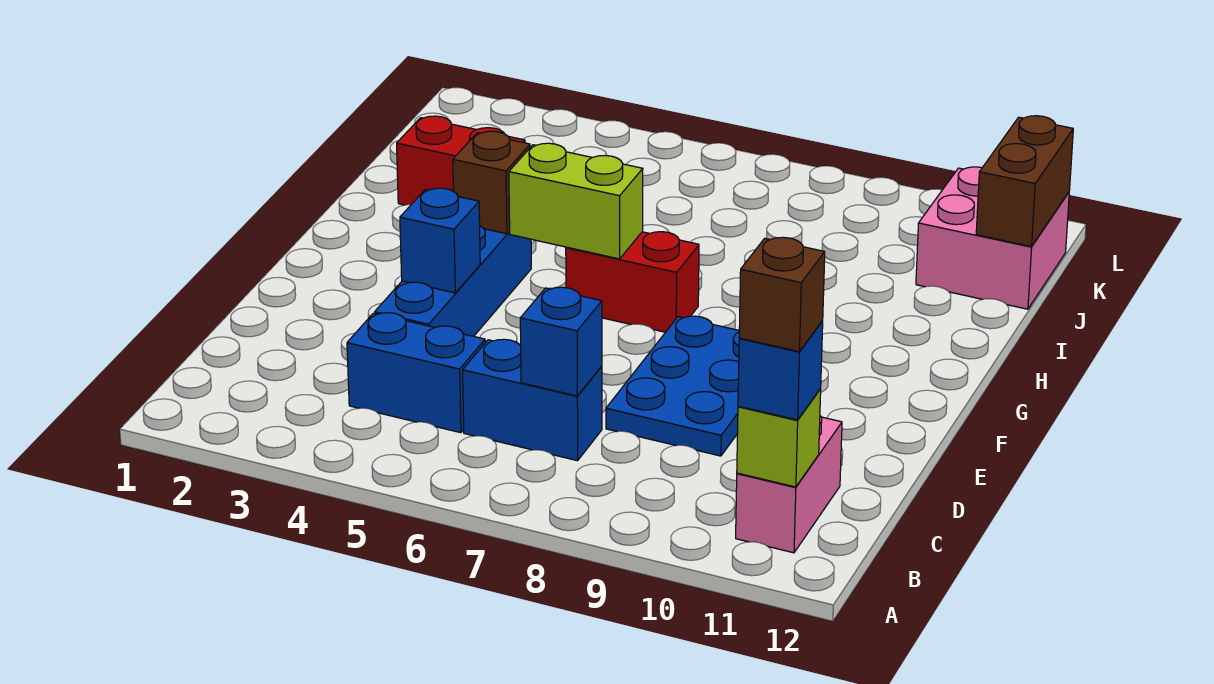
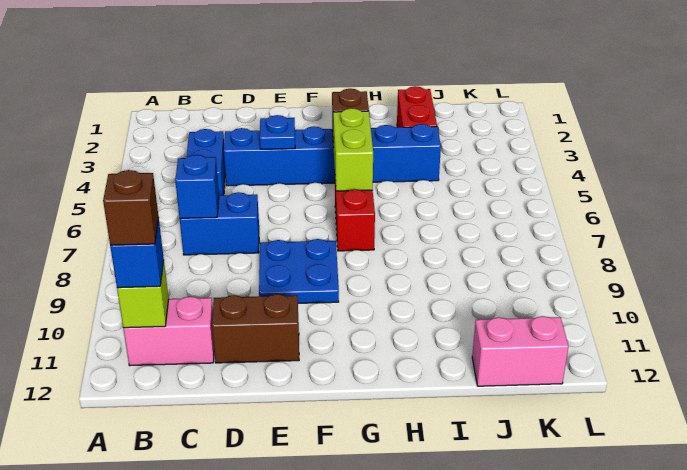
blue brick C6:C7 level 1 -> blue brick C7:D7 level 1
blue brick D4:G4 level 1 -> blue brick D4:I4 level 1
blue plate D8:F9 level 1 -> blue plate E8:F9 level 1
blue brick E4 level 2 -> blue plate E4 level 2
pink brick J11:K12 level 1 -> pink brick J12:K12 level 1
brown brick J12:K12 level 2 -> brown brick D11:E11 level 1

